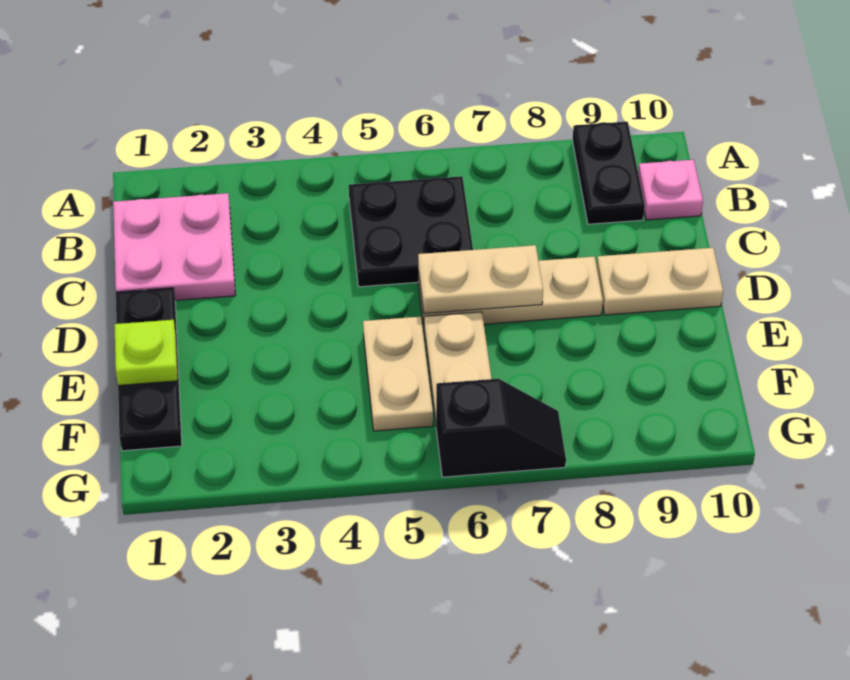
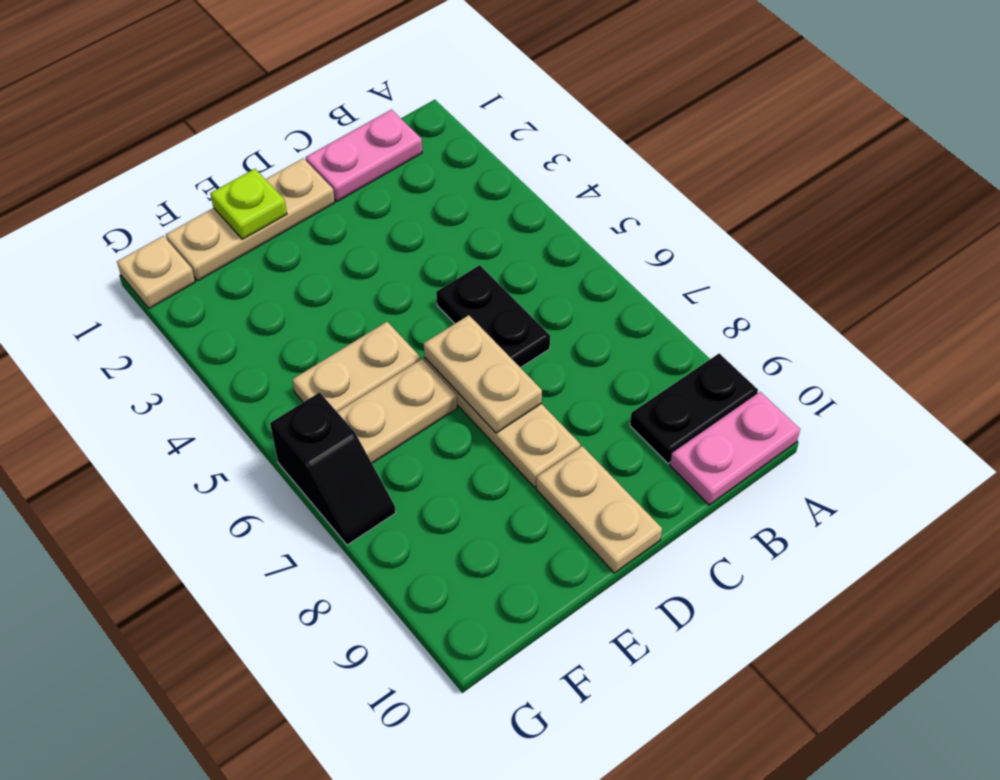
pink plate B1:C2 level 1 -> pink plate B1:C1 level 1
black plate B5:C6 level 1 -> black plate C5:C6 level 1
pink plate B10 level 1 -> pink plate A10:B10 level 1
black plate D1:F1 level 1 -> tan plate D1:F1 level 1
none -> tan plate G1 level 1

